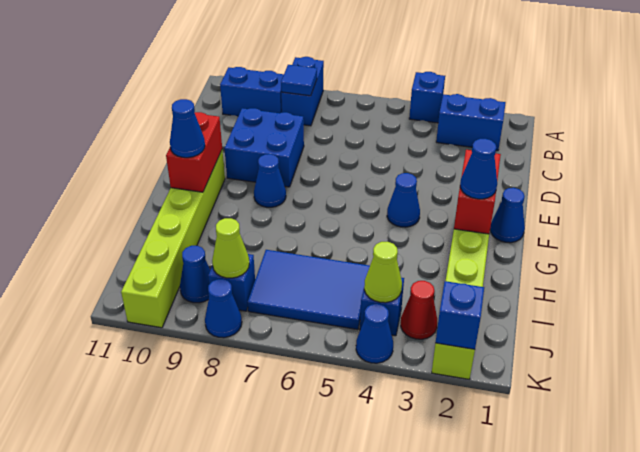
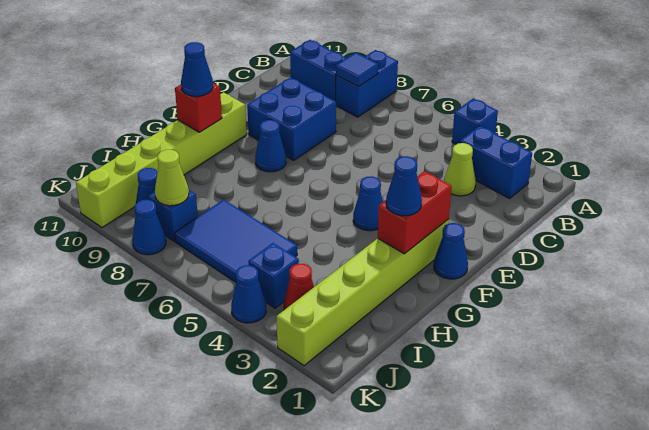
red brick F10:G10 level 2 -> red brick G10 level 2
lime cone J4 level 2 -> lime cone C3 level 1
blue brick K2 level 2 -> none

